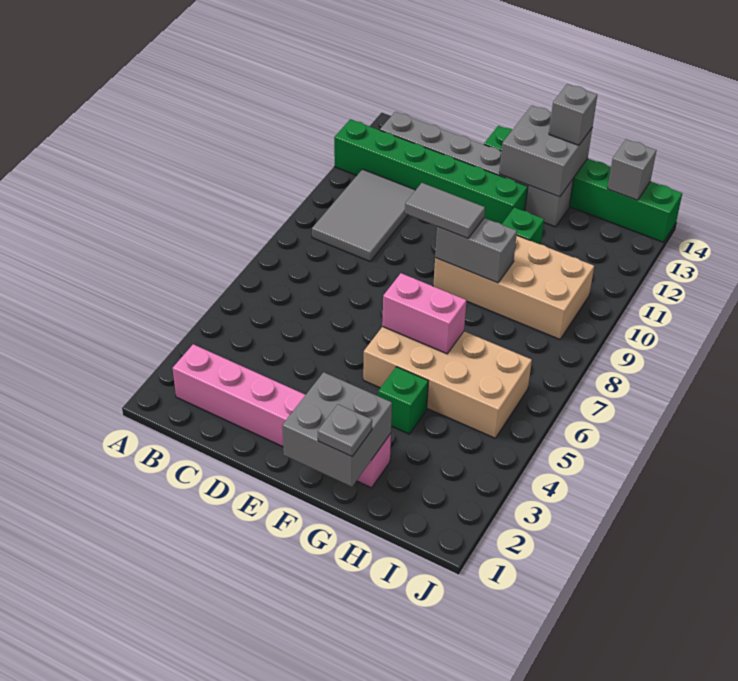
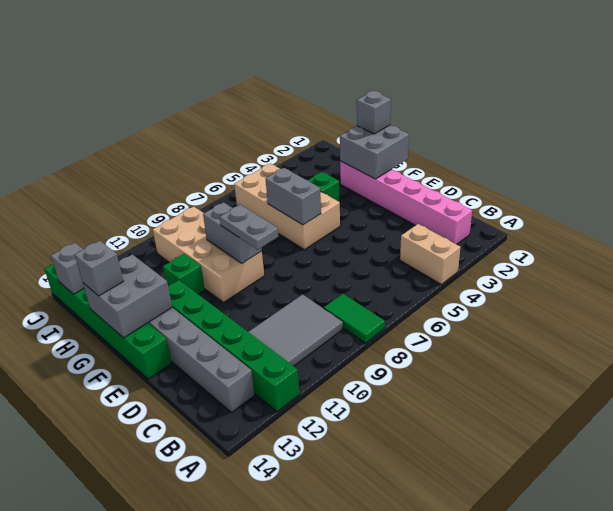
none -> tan brick A4:B4 level 1
none -> green tile A8:B8 level 1
grey tile E9:F9 level 3 -> grey plate E9:F9 level 3
pink brick F6:G6 level 2 -> grey brick F6:G6 level 2
grey plate G1 level 3 -> grey brick G1 level 3

